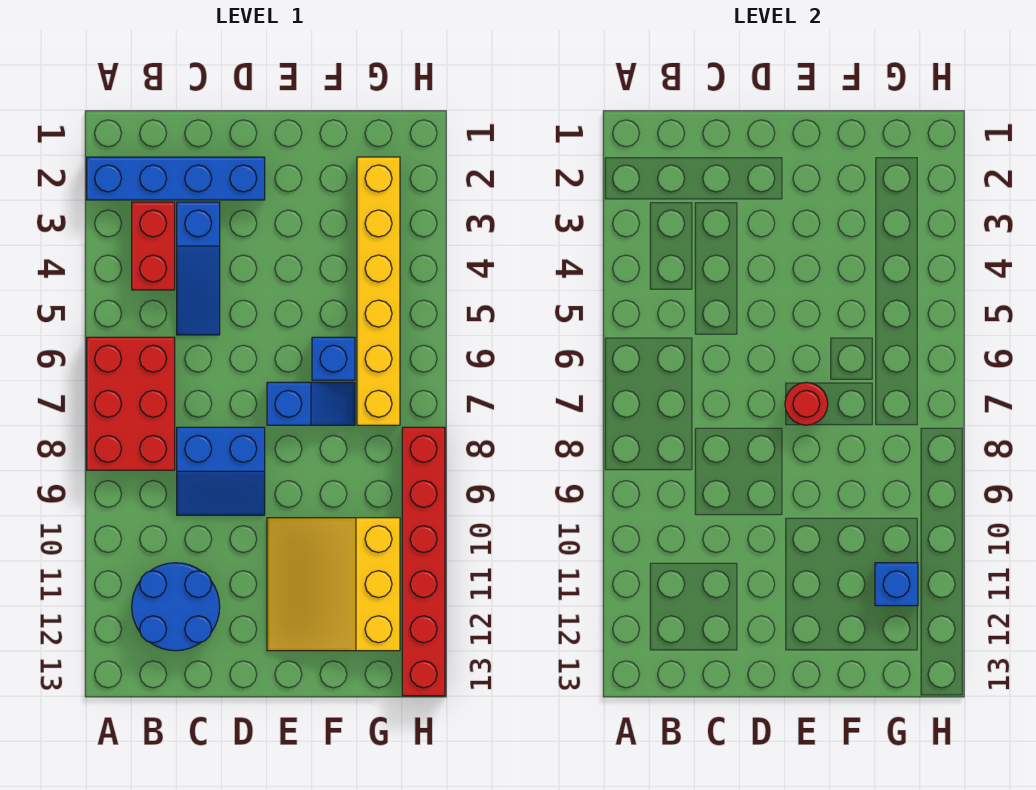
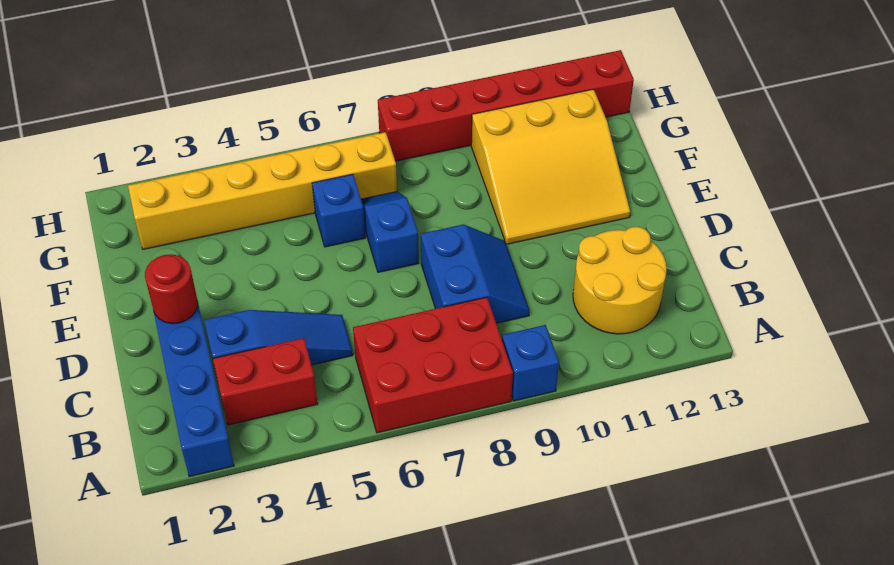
blue round brick B11:C12 level 1 -> yellow round brick B11:C12 level 1
red round brick E7 level 2 -> red round brick D2 level 2
blue brick G11 level 2 -> blue brick A9 level 1

